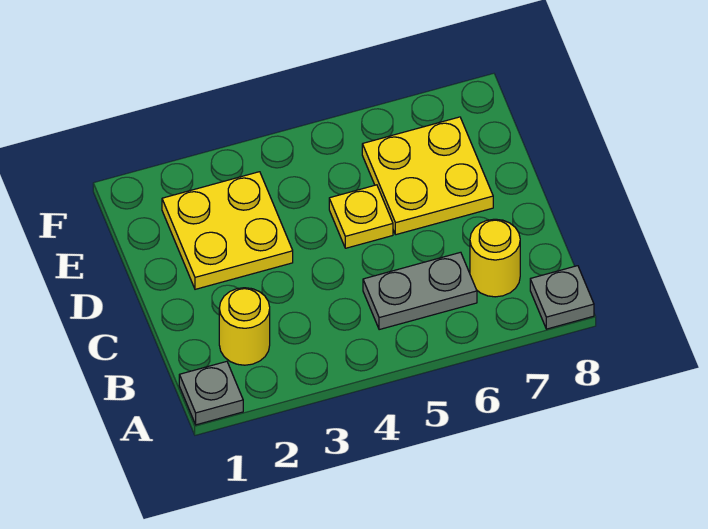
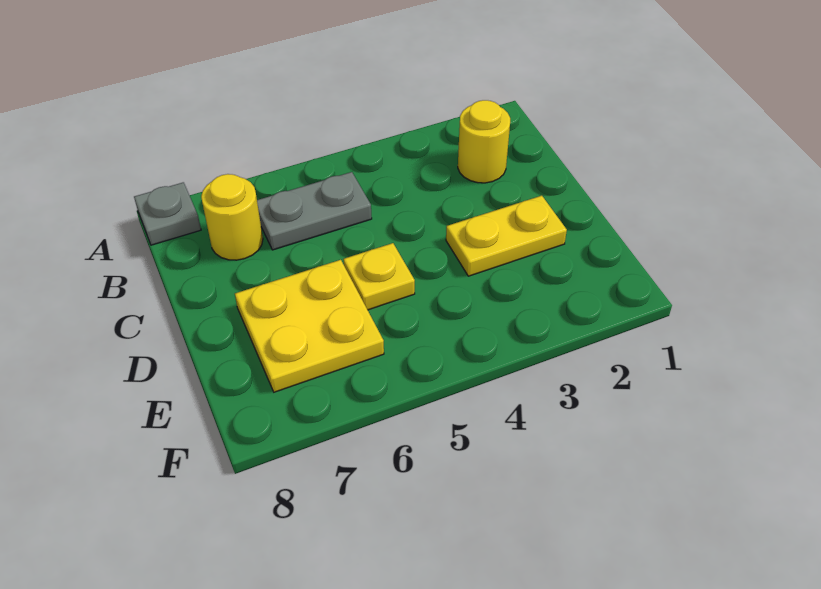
grey plate A1 level 1 -> none
yellow plate D2:E3 level 1 -> yellow plate D2:D3 level 1

